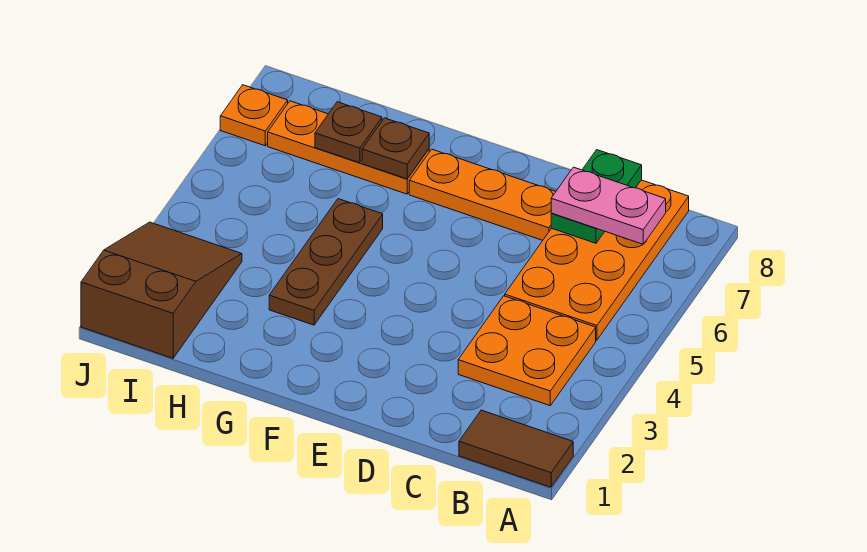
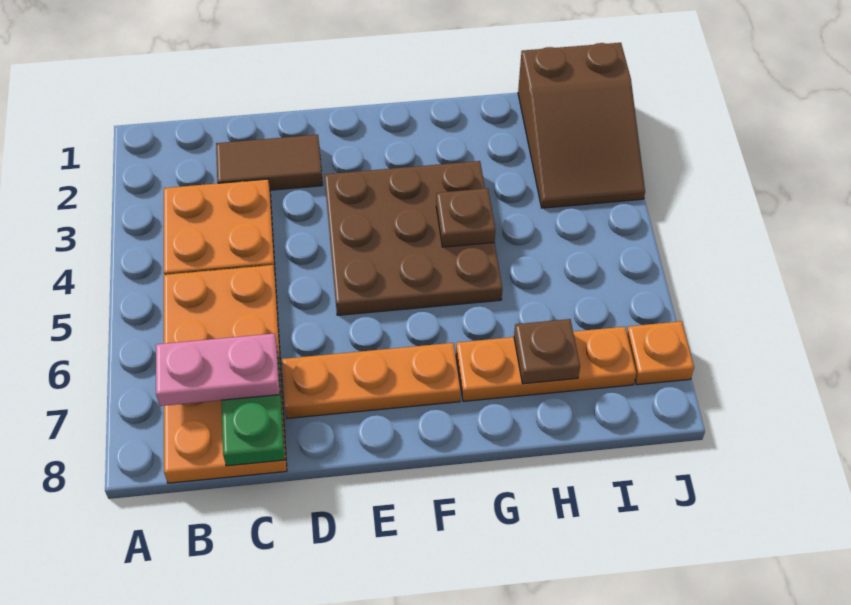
brown tile A1:B1 level 1 -> brown tile C2:D2 level 1
brown plate G3:G5 level 1 -> brown plate E3:G5 level 1
brown plate G7 level 2 -> brown plate G4 level 2

